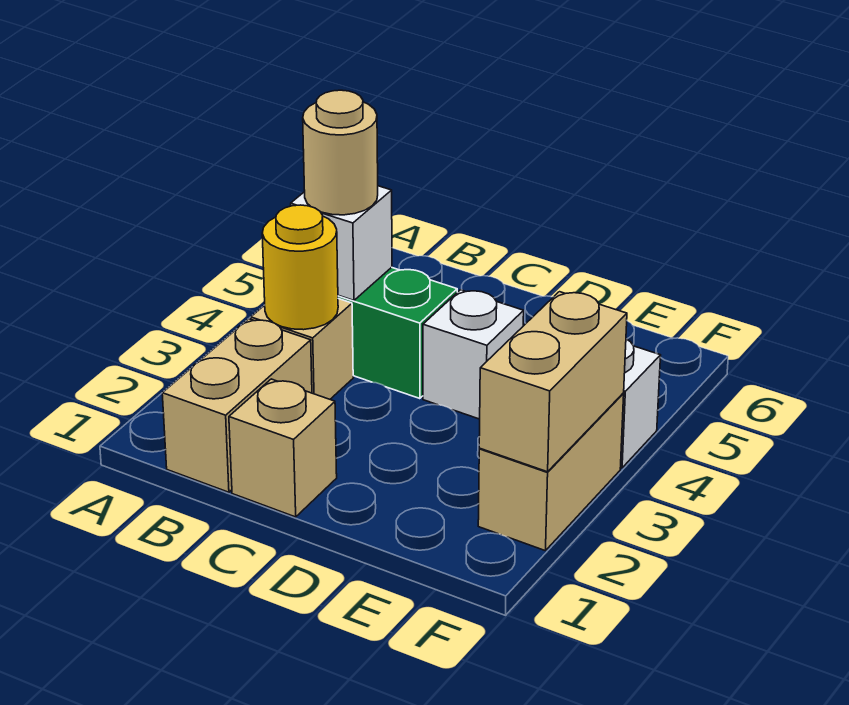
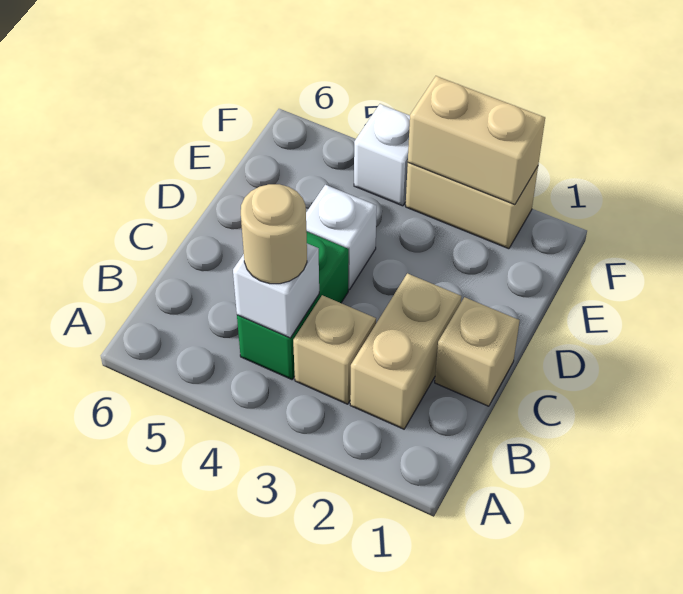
tan brick B1:B2 level 1 -> tan brick B2:C2 level 1
yellow round brick B3 level 2 -> none

